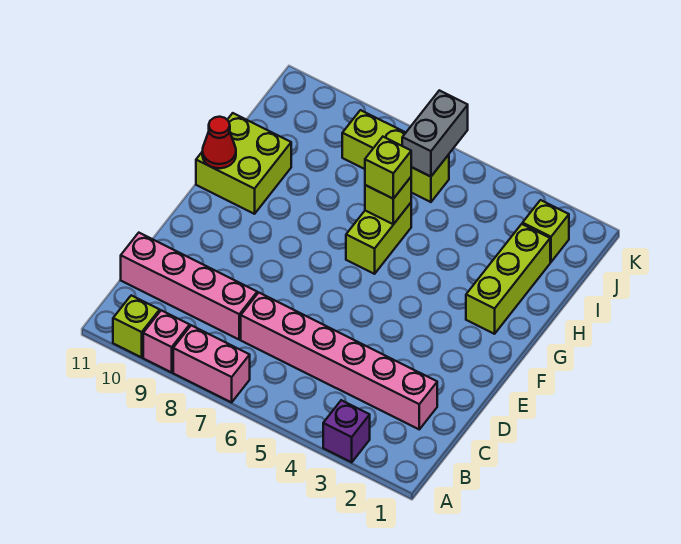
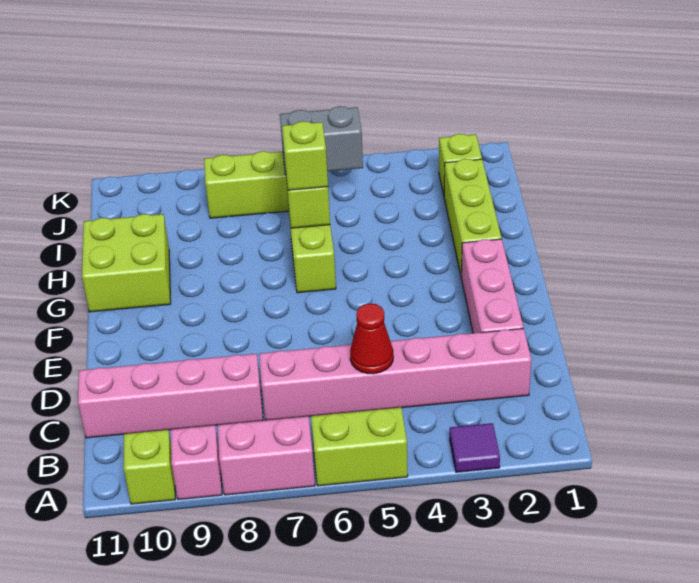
purple brick A3 level 1 -> purple tile A3 level 1
none -> lime brick A5:A6 level 1
none -> pink brick D2:F2 level 1
red cone G11 level 2 -> red cone C5 level 2
grey brick J6:K6 level 2 -> grey brick J5:J6 level 2

